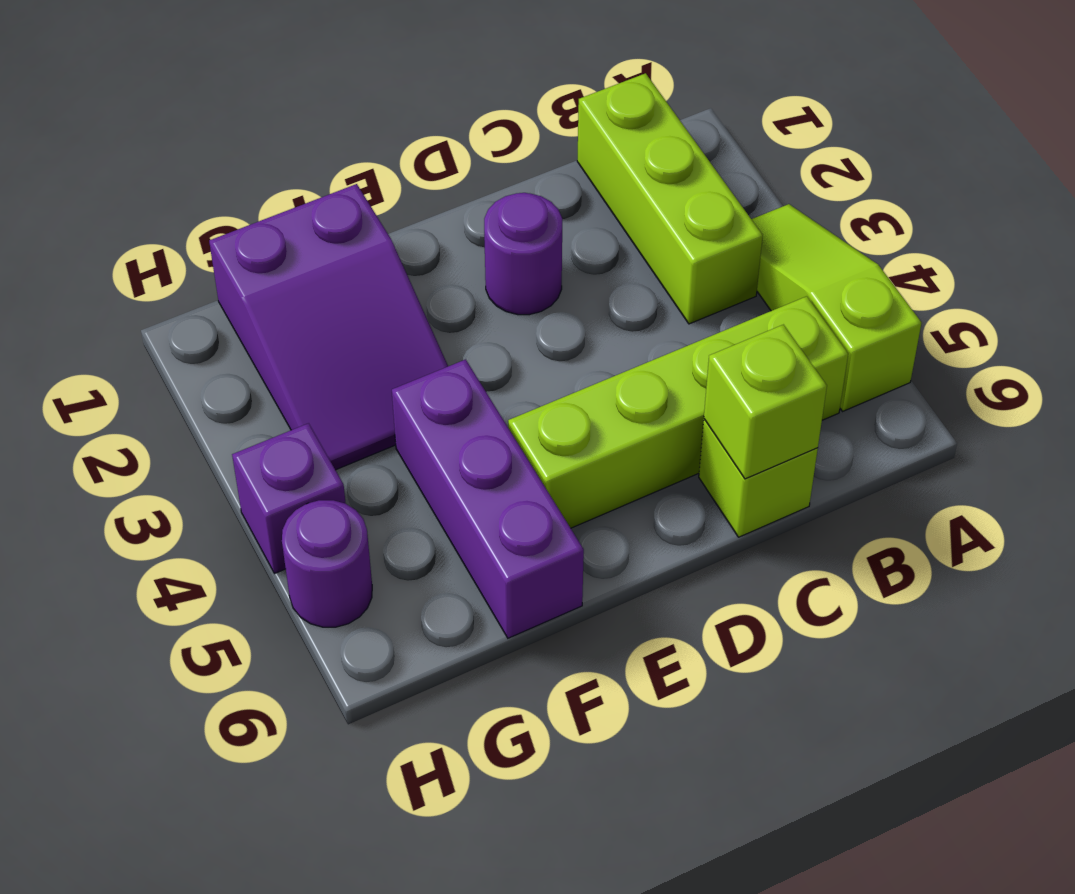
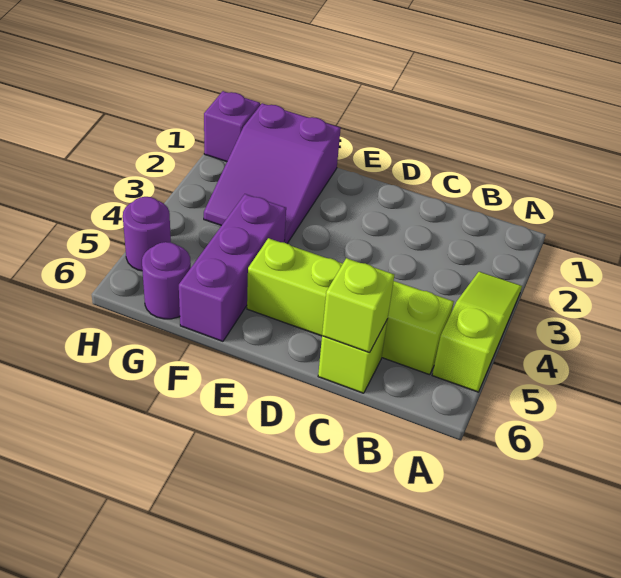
lime brick B1:B3 level 1 -> none
purple round brick D2 level 1 -> purple round brick G6 level 1
purple brick H4 level 1 -> purple brick H1 level 1

